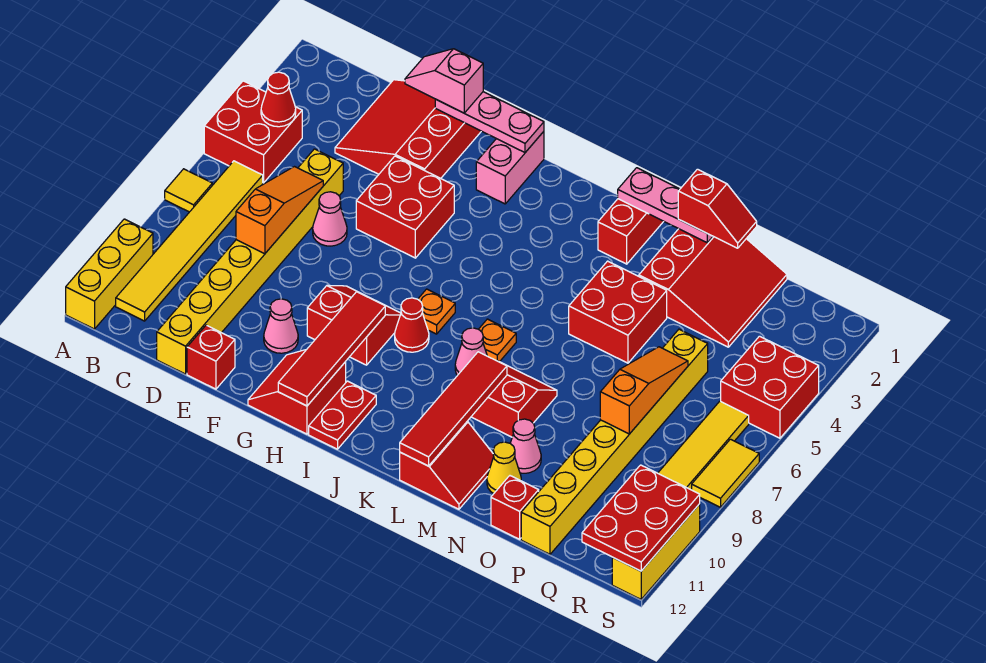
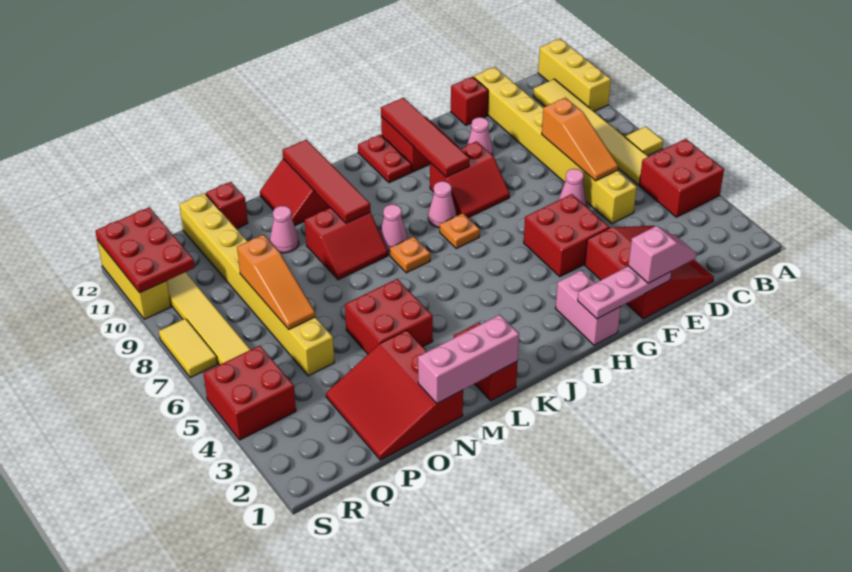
red cone B4 level 2 -> none
red cone I8 level 1 -> pink cone I8 level 1
pink plate L1:N1 level 2 -> pink brick L1:N1 level 2
red slope N1:O1 level 3 top N -> none
yellow cone N11 level 1 -> none

